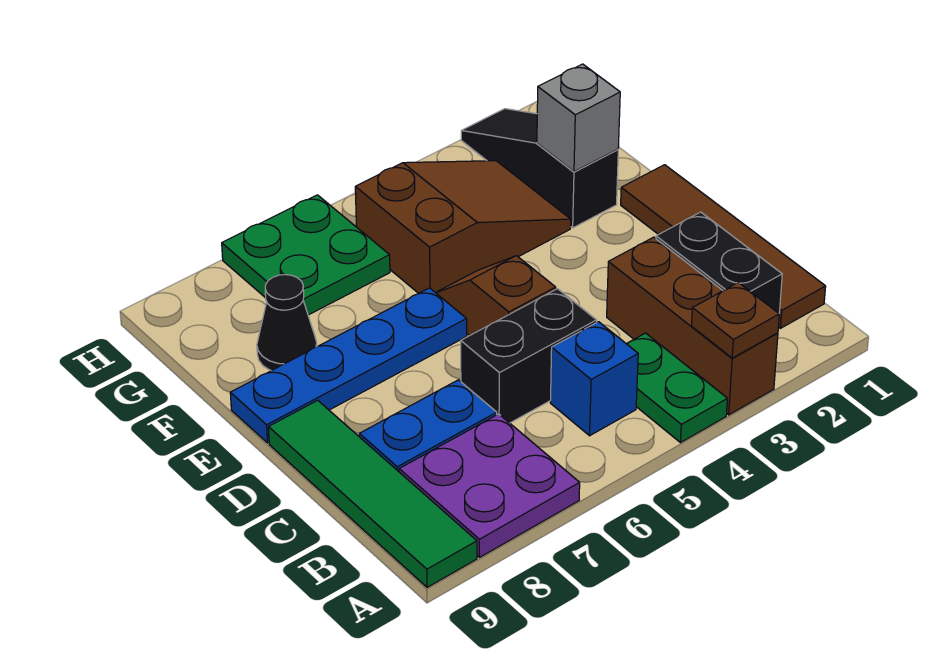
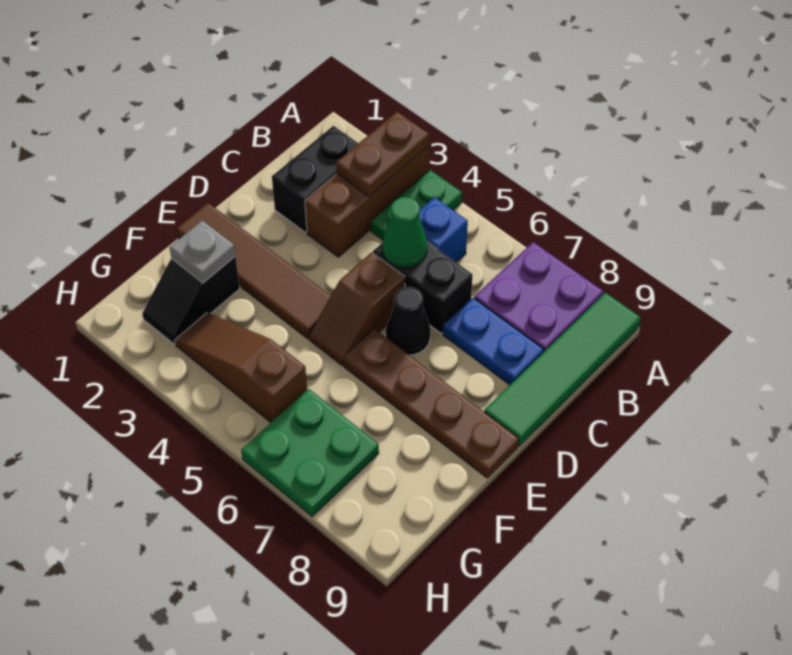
brown plate A3 level 2 -> brown plate A3:B3 level 2
brown tile B1:E1 level 1 -> brown tile E1:E4 level 1
none -> green cone C5 level 2
blue plate E6:E9 level 1 -> brown plate E6:E9 level 1
black slope F2:H2 level 1 top F -> black slope F2:G2 level 1 top F
grey brick F2 level 2 -> grey plate F2 level 2
brown slope F3:G5 level 1 top 5 -> brown slope G3:G5 level 1 top 5
black cone F8 level 1 -> black cone D6 level 1

